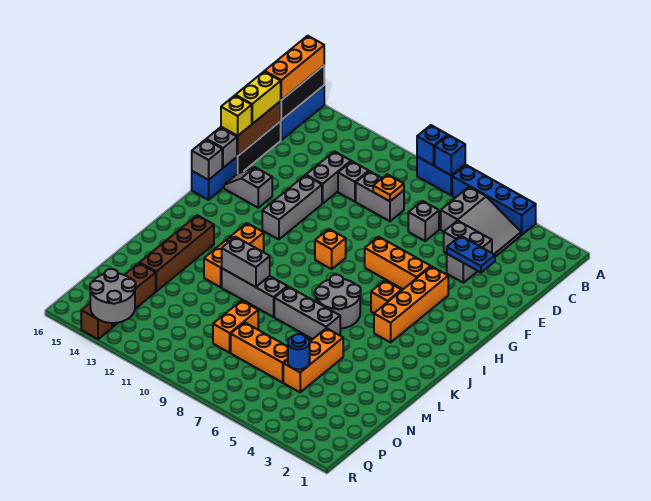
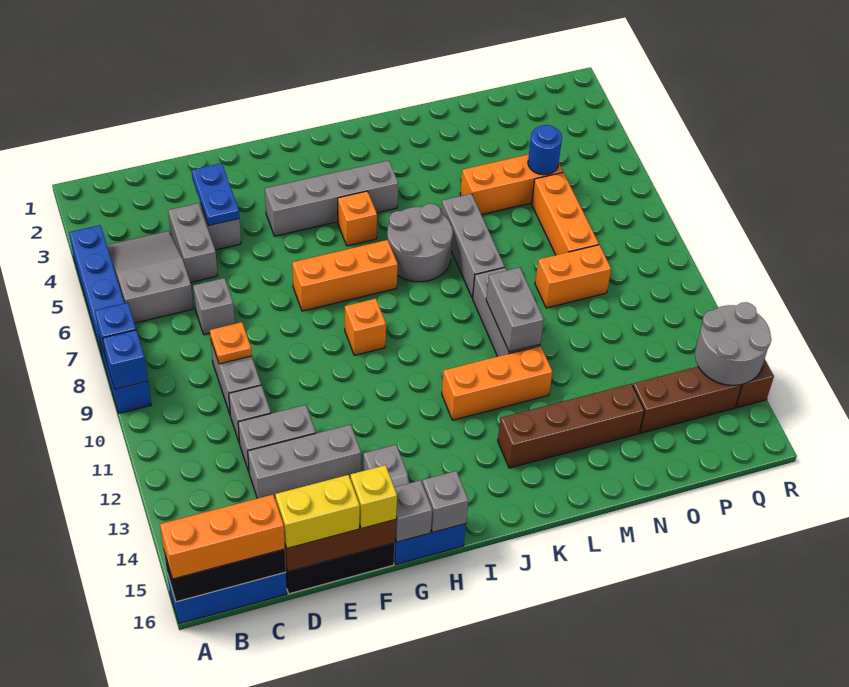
grey brick F12:H12 level 1 -> grey brick D13:F13 level 1
orange brick G4:J4 level 1 -> grey brick G4:J4 level 1
orange brick G5:G7 level 1 -> orange brick G7:I7 level 1

